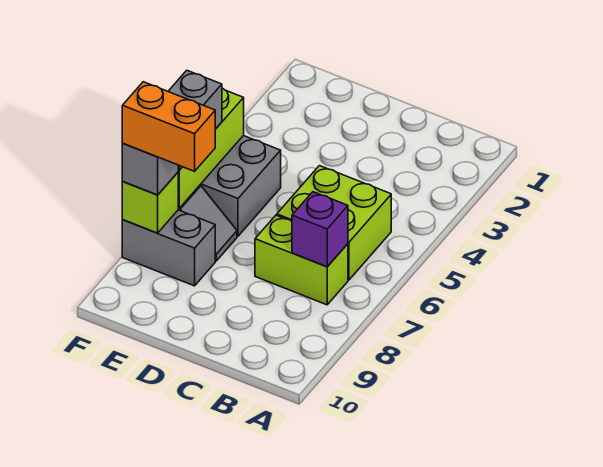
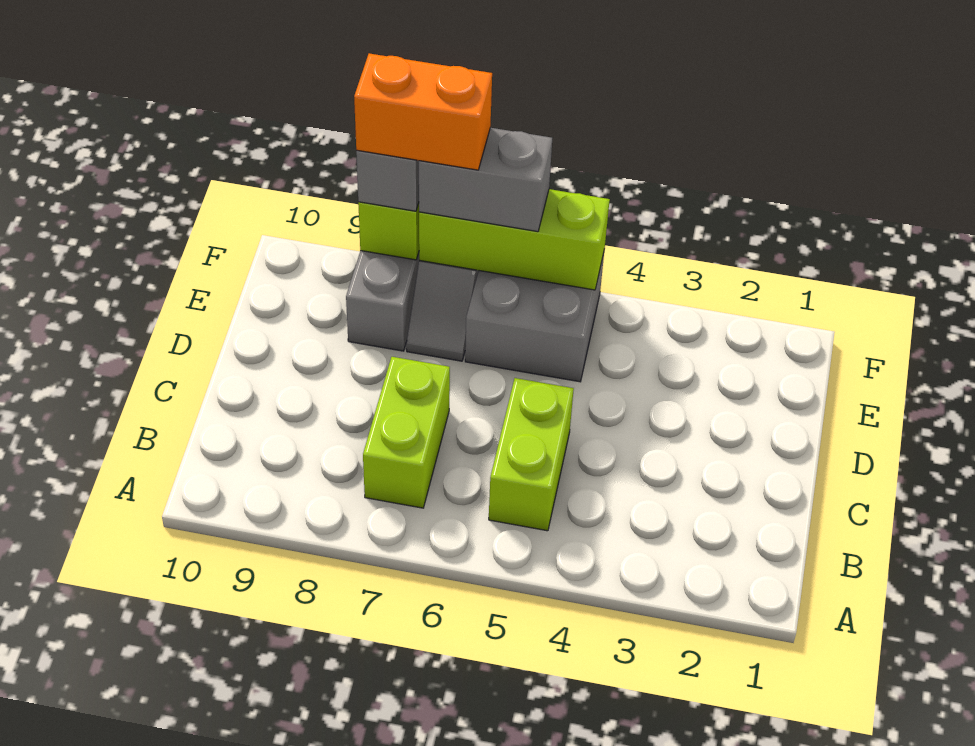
lime brick B5:C6 level 1 -> lime brick B5:C5 level 1
purple brick B7 level 2 -> none
orange brick E8:F8 level 4 -> orange brick F7:F8 level 4

